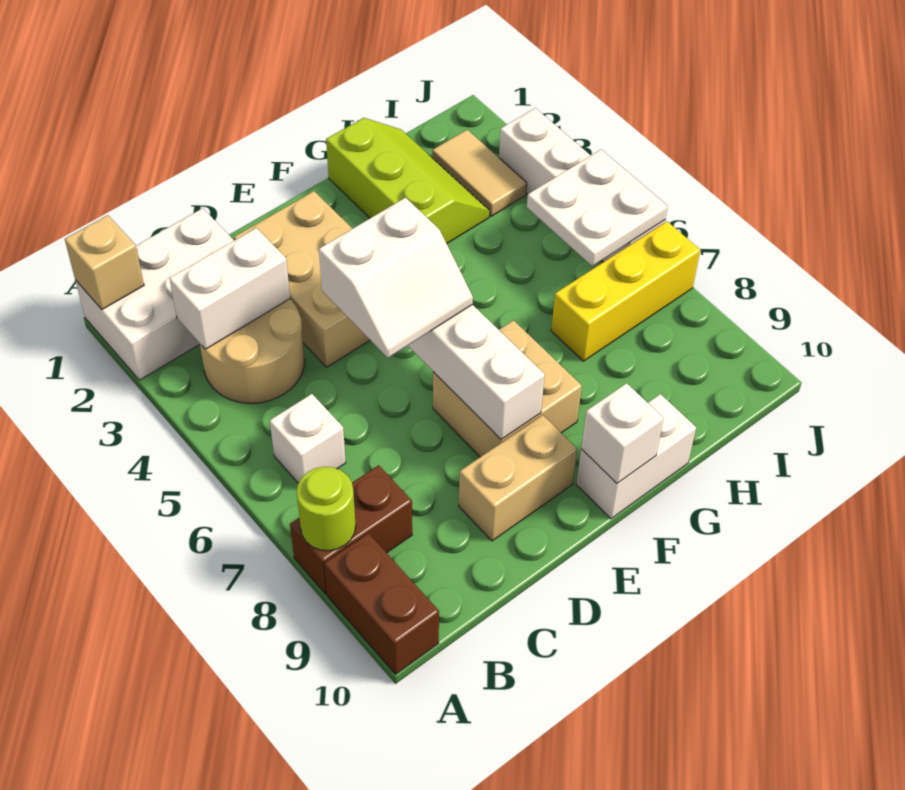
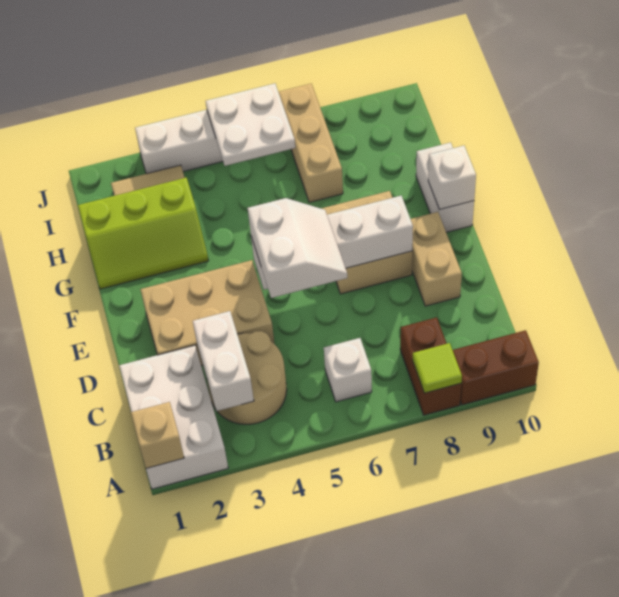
lime round brick A8 level 2 -> lime tile A8 level 2
lime slope G1:H3 level 1 top G -> lime slope G1:H3 level 1 top H
yellow brick H7:J7 level 1 -> tan brick H7:J7 level 1

